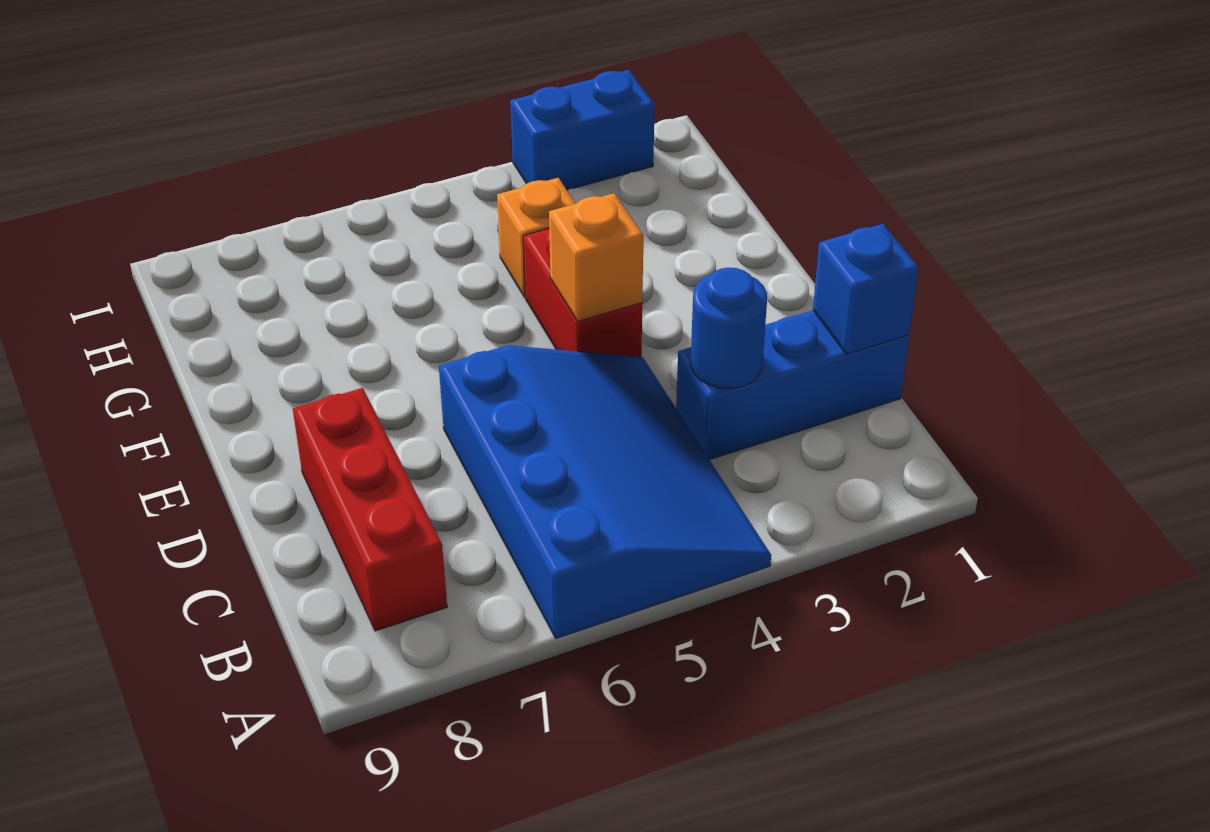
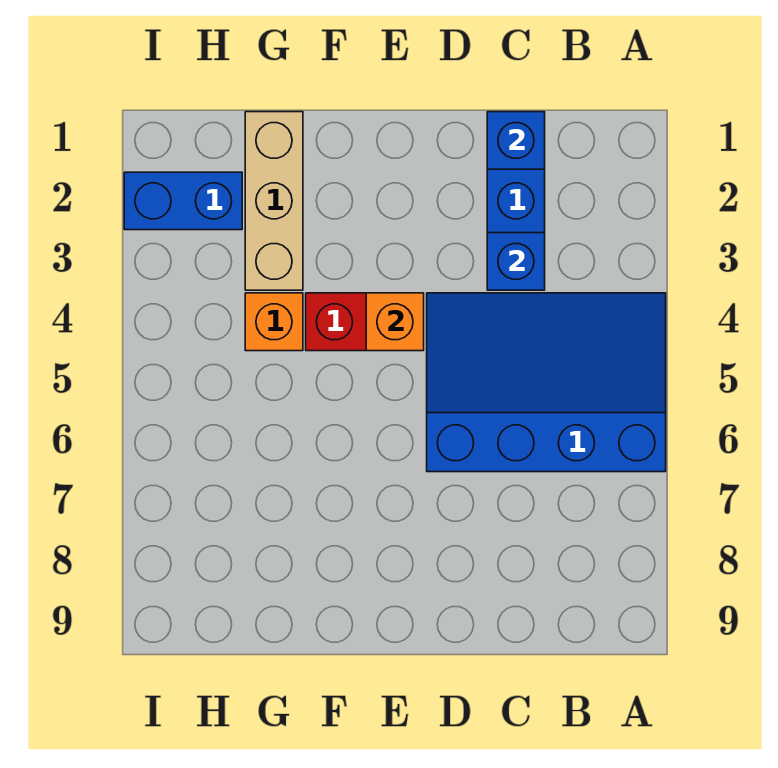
red brick B8:D8 level 1 -> none
blue round brick C3 level 2 -> blue brick C3 level 2
none -> tan brick G1:G3 level 1
blue brick I2:I3 level 1 -> blue brick H2:I2 level 1

